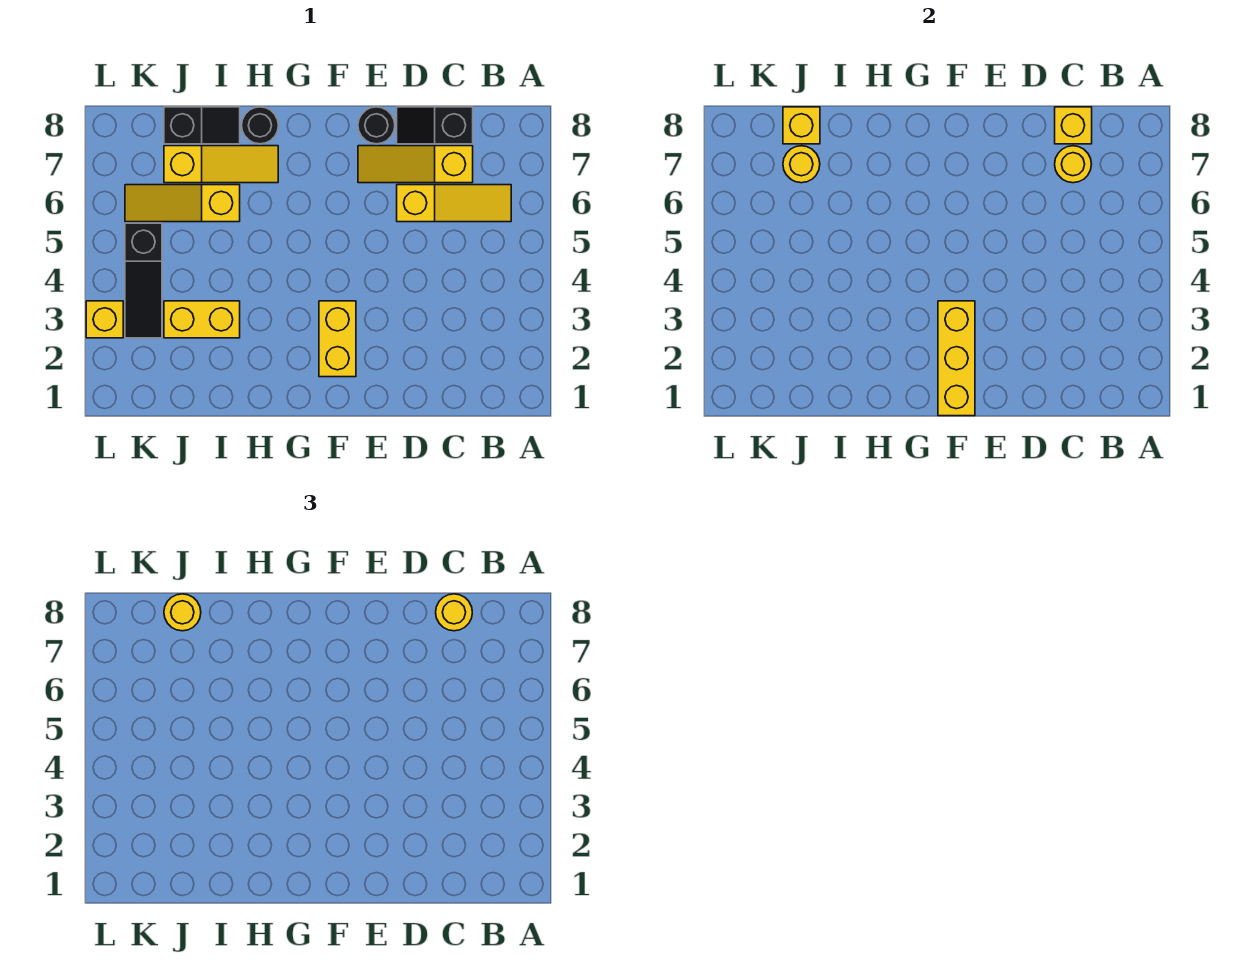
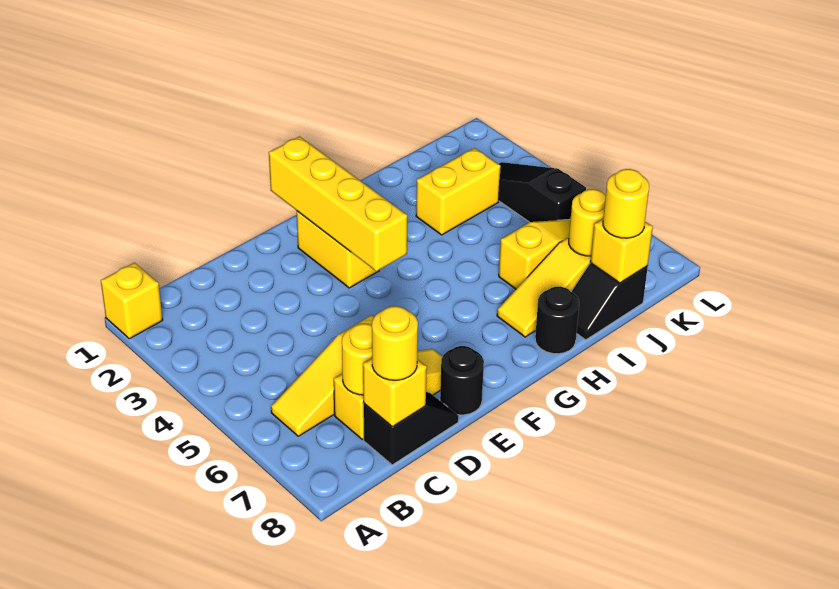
yellow brick F1:F3 level 2 -> yellow brick F1:F4 level 2
yellow brick L3 level 1 -> yellow brick A1 level 1

